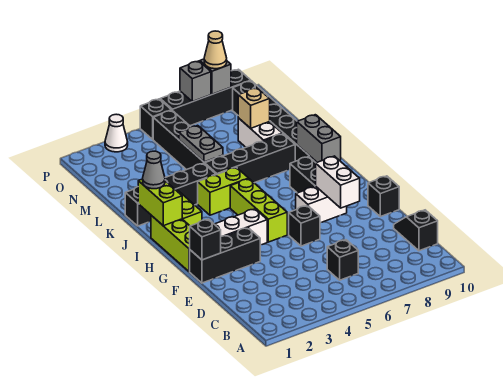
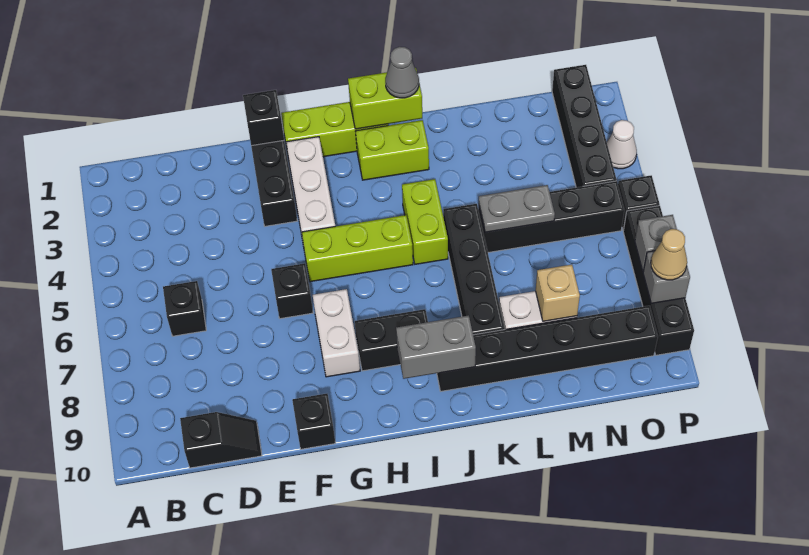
white brick F8:G8 level 2 -> none
black brick K1:K4 level 1 -> black brick O1:O4 level 1

